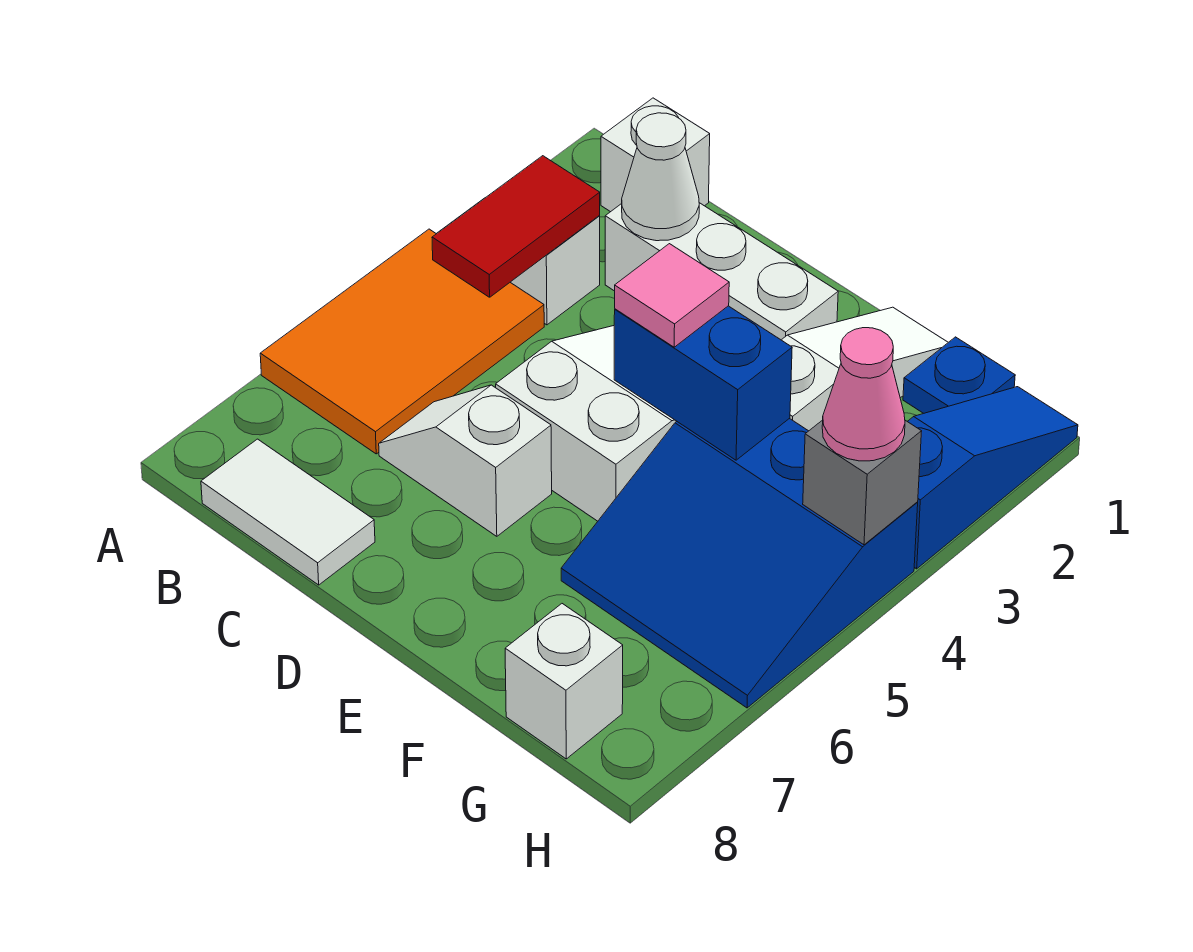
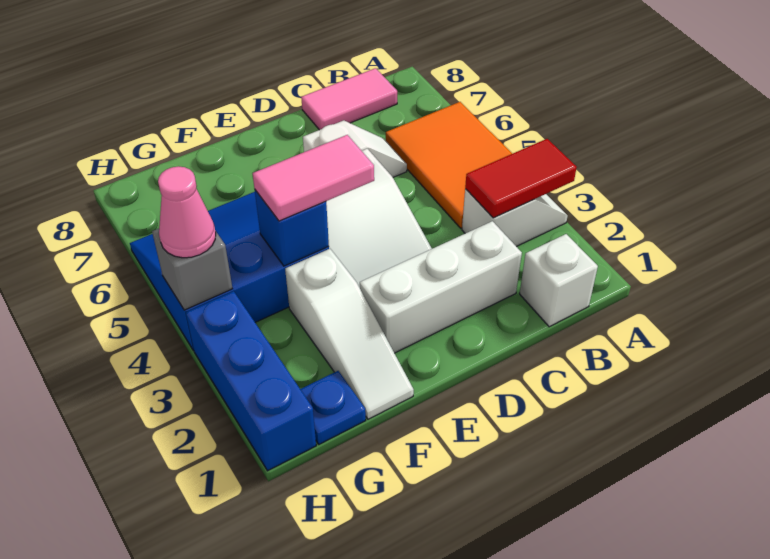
red tile B3:B4 level 2 -> red tile A3:B3 level 2
white tile B8:C8 level 1 -> pink tile B8:C8 level 1
white cone C2 level 2 -> none
blue brick E4:F4 level 2 -> blue brick F4 level 2
pink tile E4 level 3 -> pink tile E4:F4 level 3
white brick G8 level 1 -> none
blue slope H1:H3 level 1 top 3 -> blue brick H1:H3 level 1

